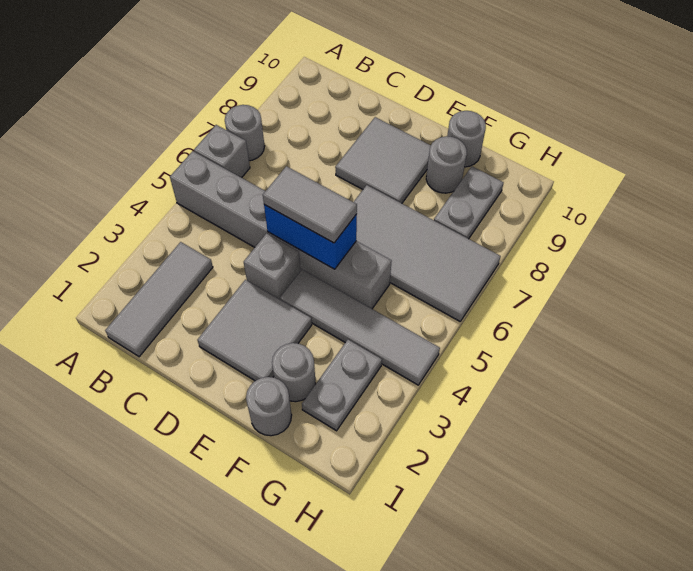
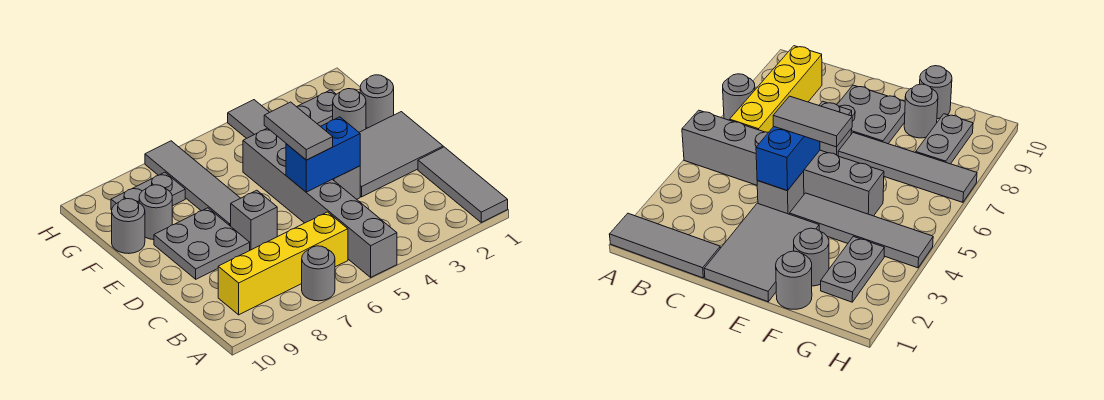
grey brick A6 level 1 -> grey brick D7 level 1
grey tile B1:B3 level 1 -> grey tile A1:C1 level 1
none -> yellow brick B6:B9 level 1
grey tile D2:E3 level 1 -> grey tile D1:E3 level 1
blue brick D5:E5 level 2 -> blue brick D4:D5 level 2
grey tile D8:E9 level 1 -> grey plate D8:E9 level 1
grey tile E6:H7 level 1 -> grey tile E7:H7 level 1

